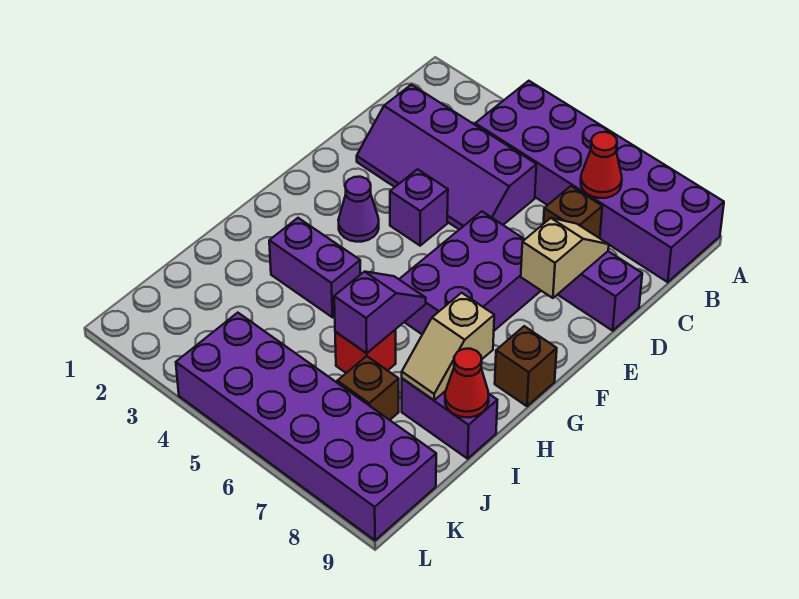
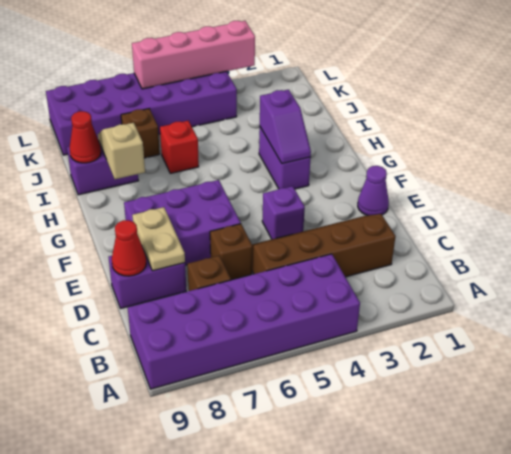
red cone B7 level 2 -> red cone D9 level 2
purple slope C2:D5 level 1 top C -> brown slope C2:D5 level 1 top C
tan slope D8:E8 level 2 top E -> tan plate D8:E8 level 2
purple brick E6:G7 level 1 -> purple brick E6:F8 level 1
purple cone F3 level 1 -> purple cone E1 level 1
brown brick G9 level 1 -> brown brick D6 level 1
purple brick H3:H4 level 1 -> purple brick G3:H3 level 1
purple slope H6:I6 level 2 top I -> purple slope G3:H3 level 2 top H
none -> pink brick L3:L6 level 2

